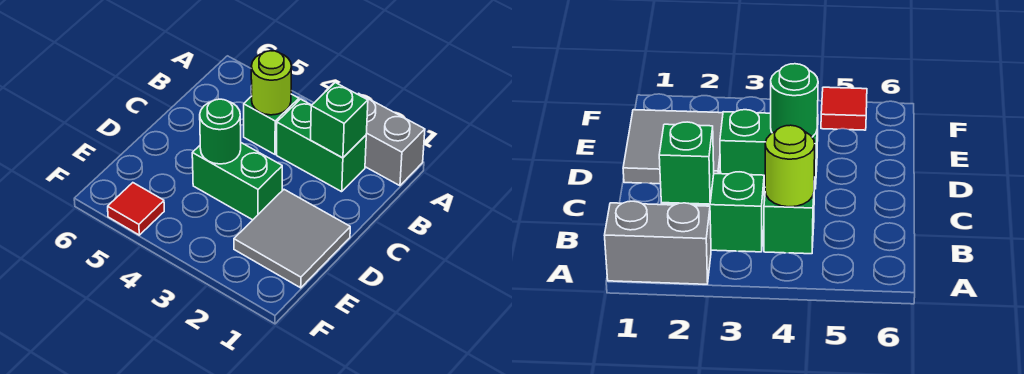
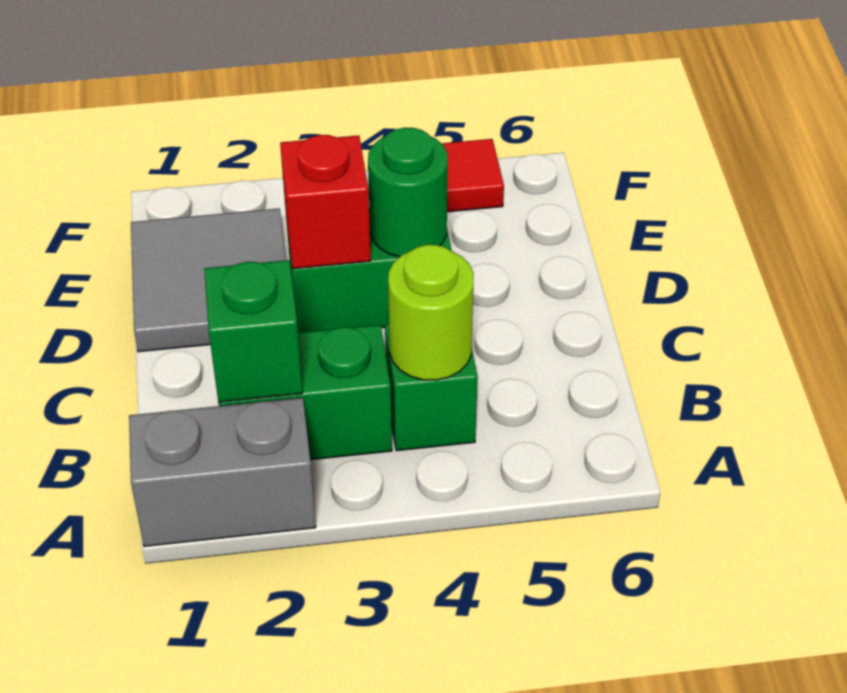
none -> red brick D3 level 2

